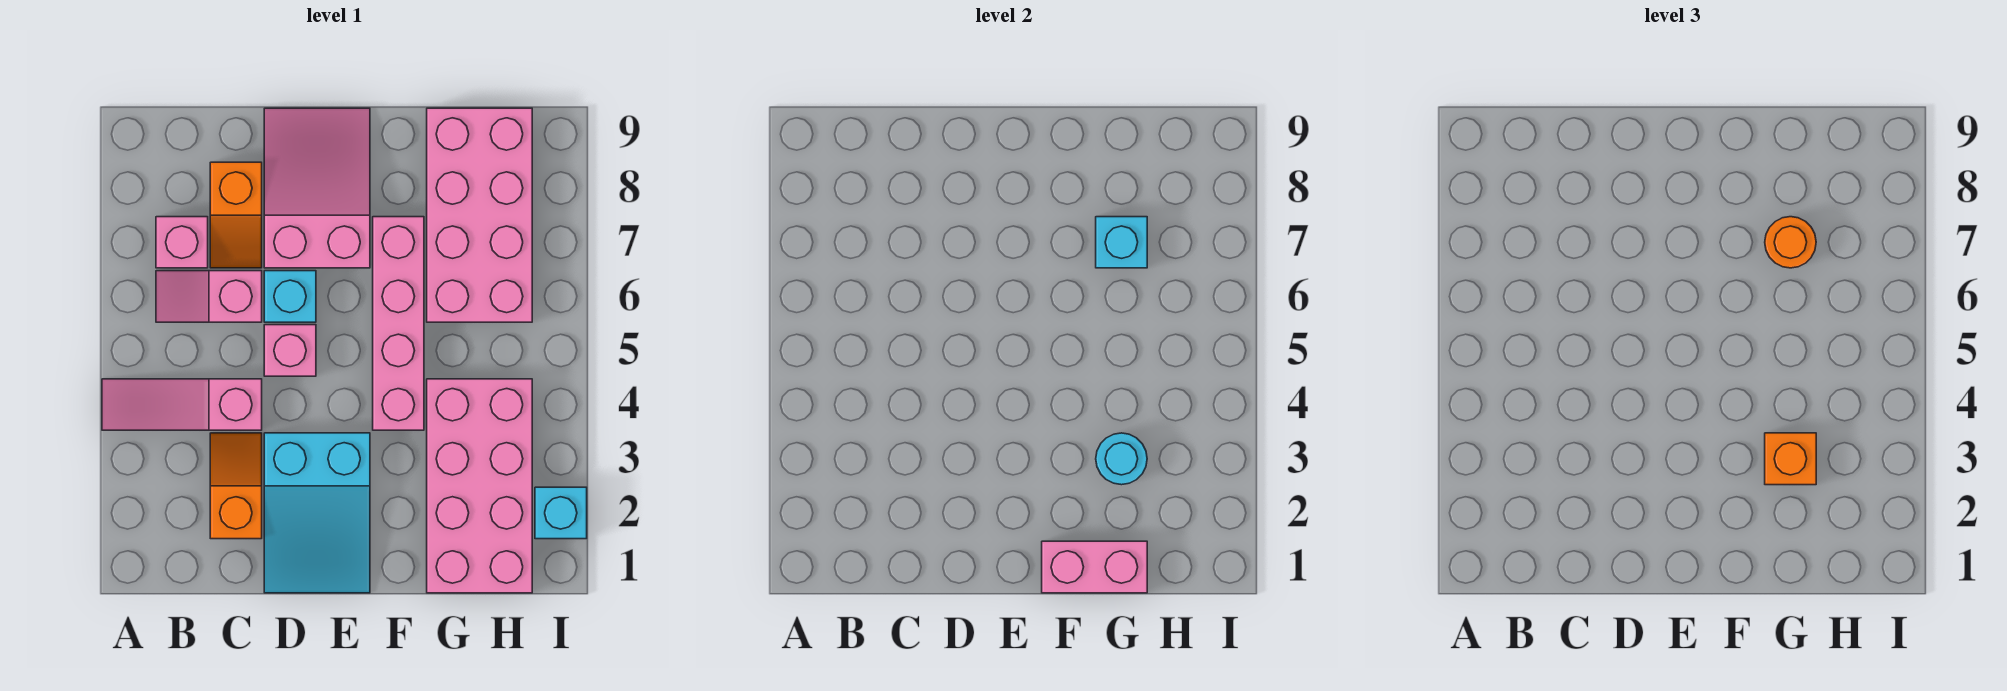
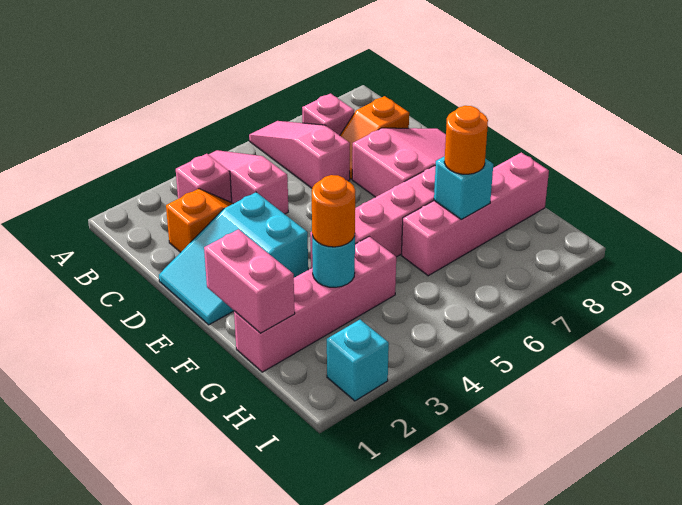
pink slope B6:C6 level 1 top C -> pink slope A6:C6 level 1 top C
pink brick D5 level 1 -> pink brick B3 level 1
cyan brick D6 level 1 -> none
pink brick G1:H4 level 1 -> pink brick G1:G4 level 1
orange brick G3 level 3 -> orange round brick G3 level 3
pink brick G6:H9 level 1 -> pink brick G6:G9 level 1

